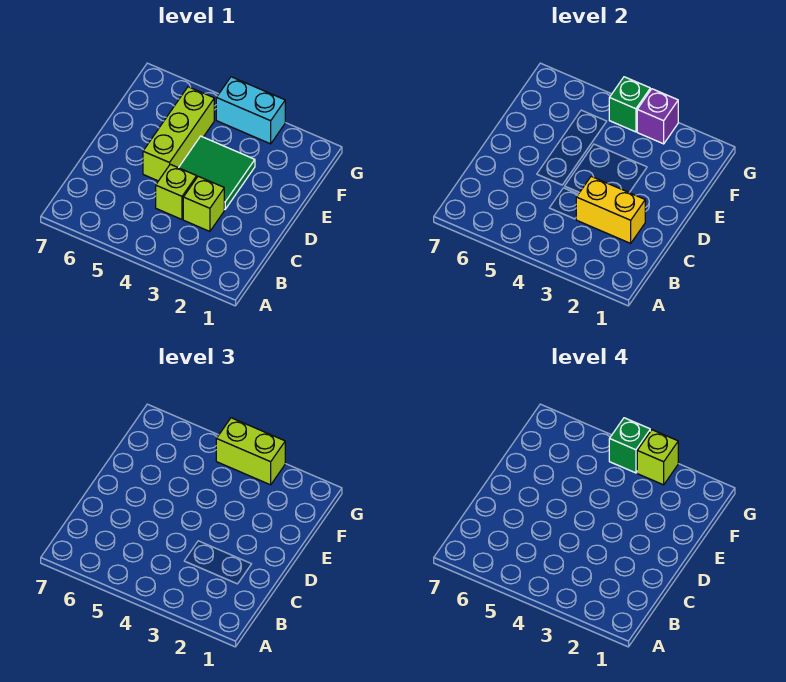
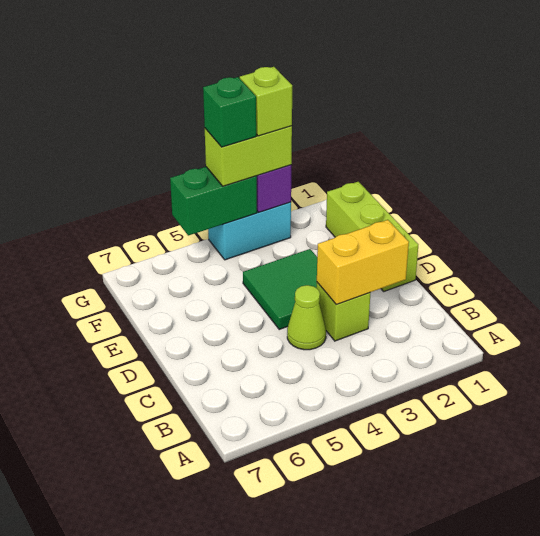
lime brick C4 level 1 -> lime cone C4 level 1
lime brick D5:F5 level 1 -> lime brick D1:F1 level 1
green brick G4 level 2 -> green brick G4:G5 level 2

